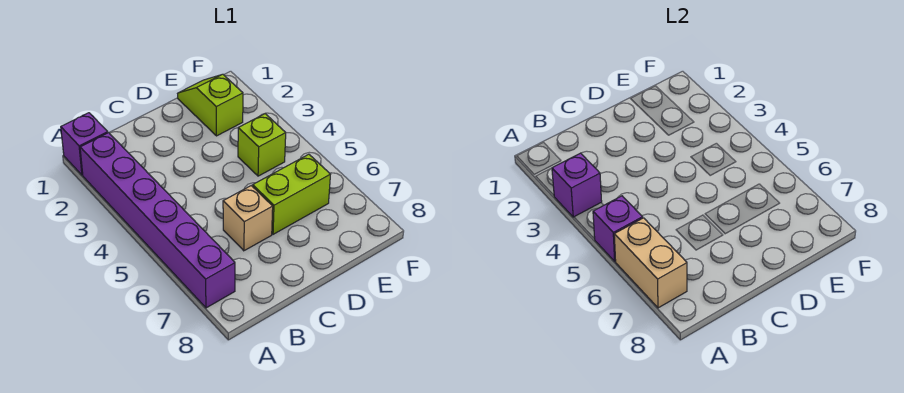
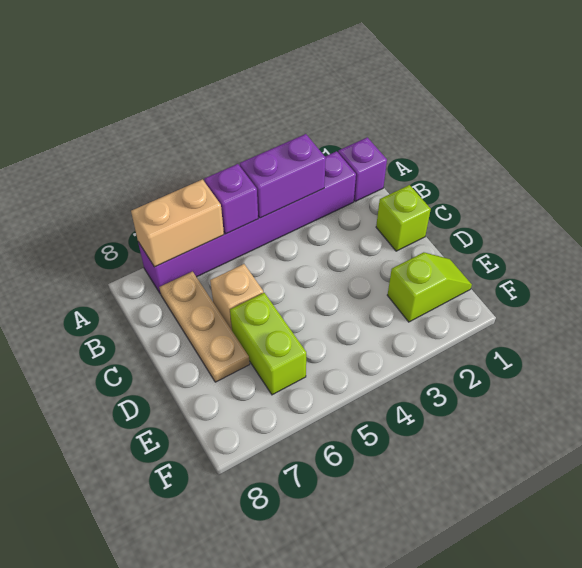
purple brick A3 level 2 -> purple brick A3:A4 level 2
none -> tan plate B7:D7 level 1
lime brick E4 level 1 -> lime brick C1 level 1

